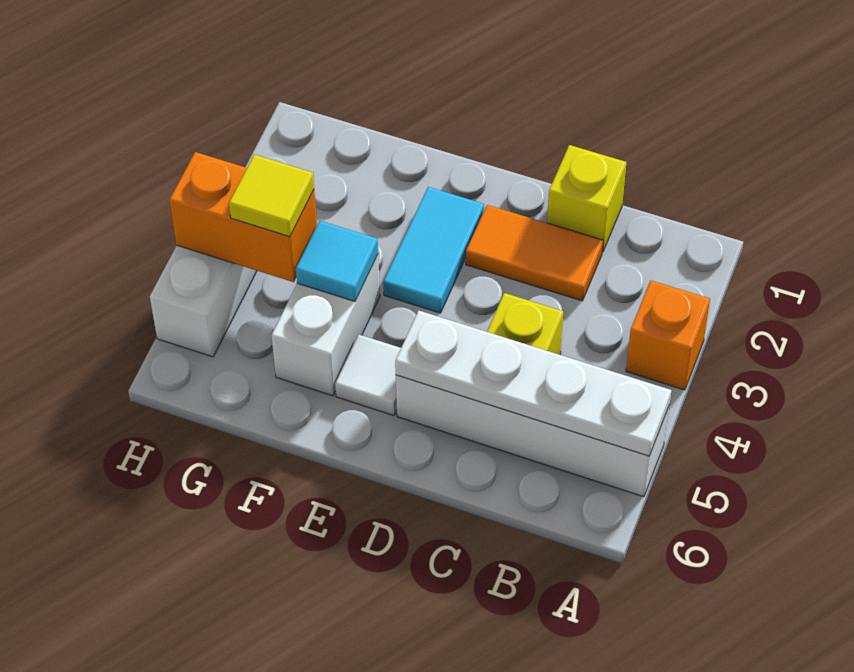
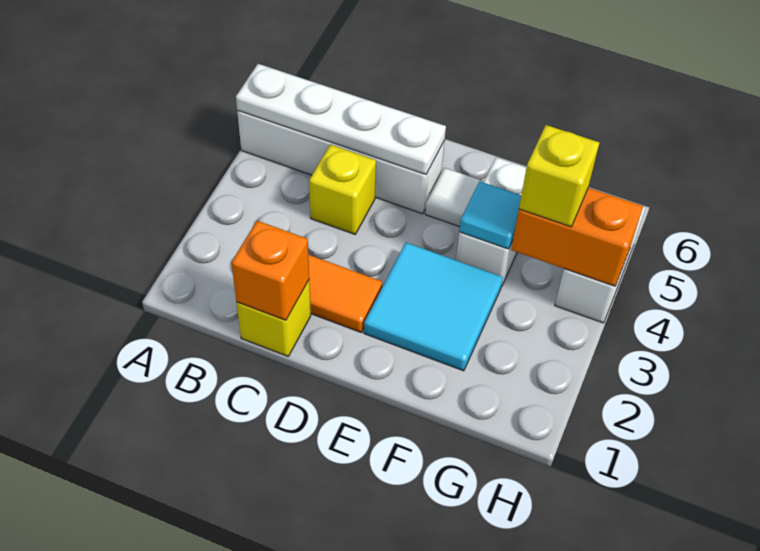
orange brick A3 level 1 -> orange brick C1 level 2
cyan tile E2:E3 level 1 -> cyan tile E2:F3 level 1
yellow tile G4 level 3 -> yellow brick G4 level 3

